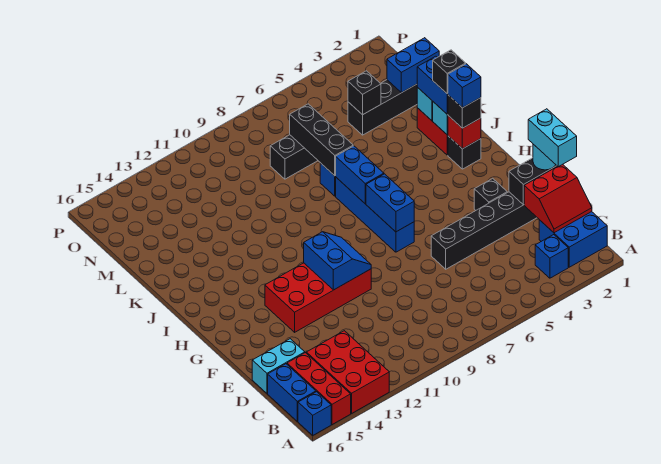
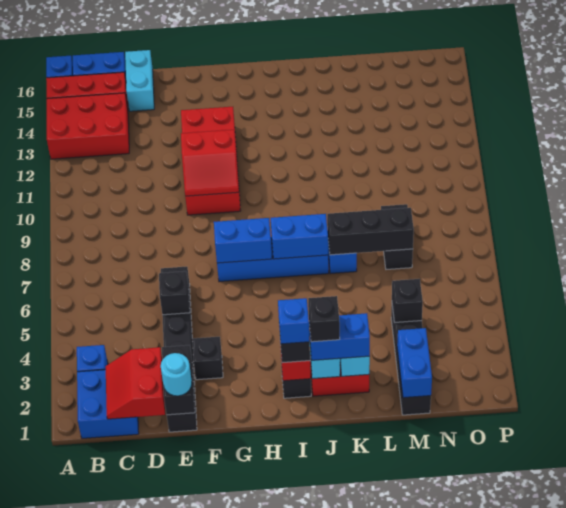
cyan brick D1:E1 level 4 -> none
none -> black brick E5 level 2
blue slope F10:G11 level 2 top 11 -> red slope F10:G11 level 2 top 11

